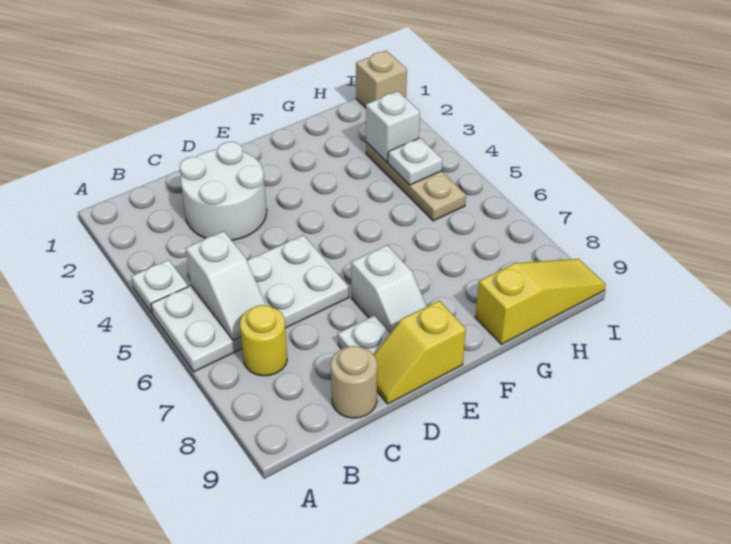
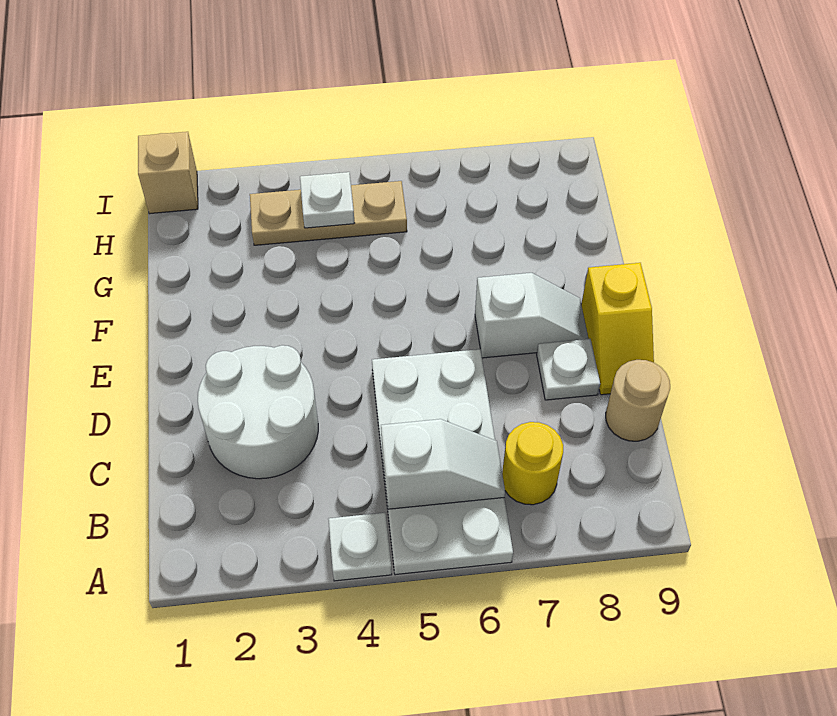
yellow slope G9:I9 level 1 top G -> none
white brick H3 level 2 -> none

